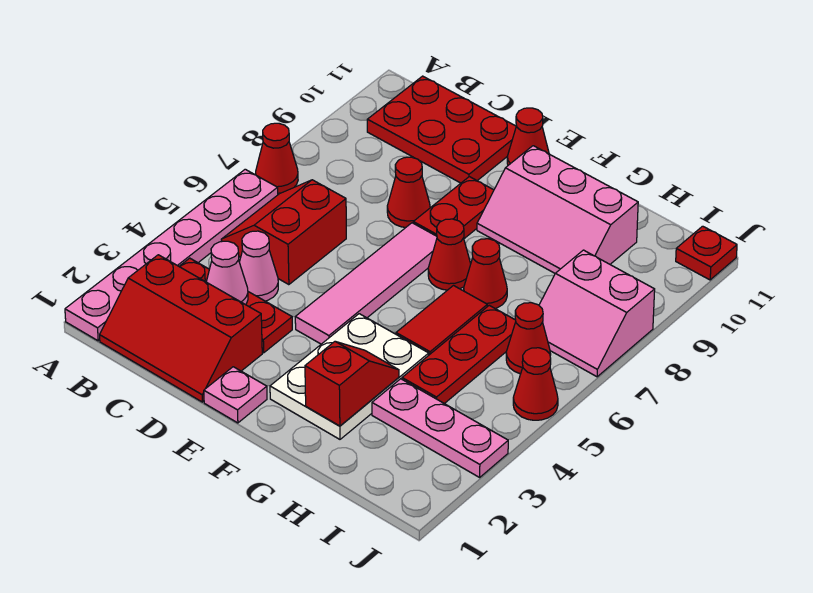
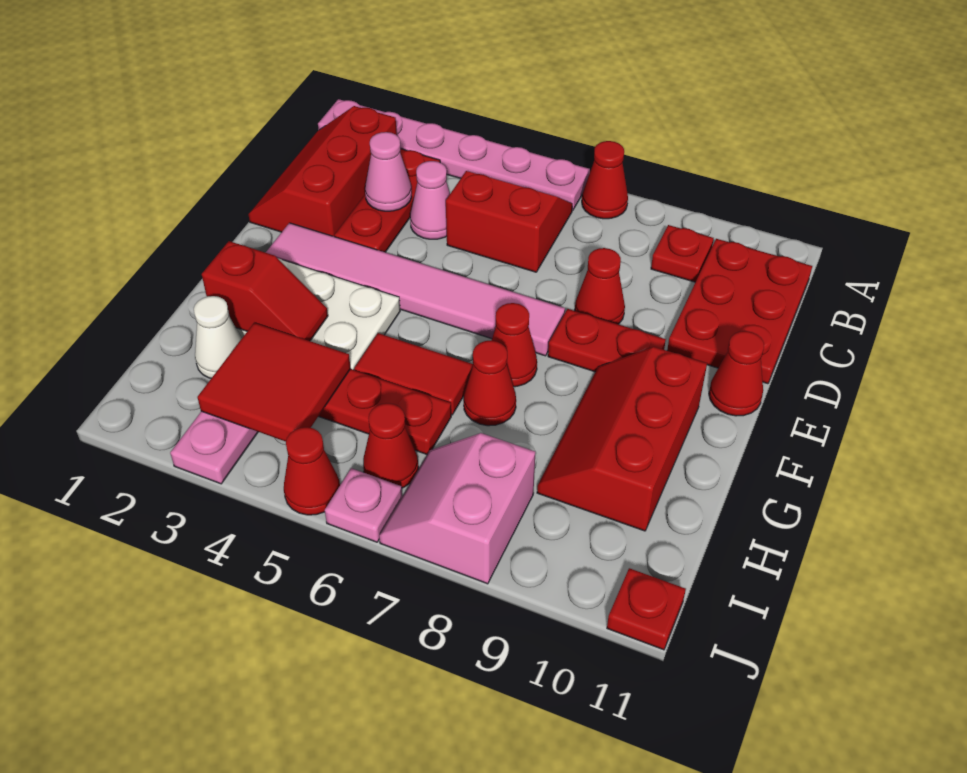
none -> red plate B9 level 1
pink plate E1 level 1 -> pink plate J6 level 1
pink tile E4:E7 level 1 -> pink tile E2:E7 level 1
pink slope F9:H10 level 1 top 10 -> red slope F9:H10 level 1 top 10
none -> white cone H2 level 1
none -> red tile H3:I4 level 2

